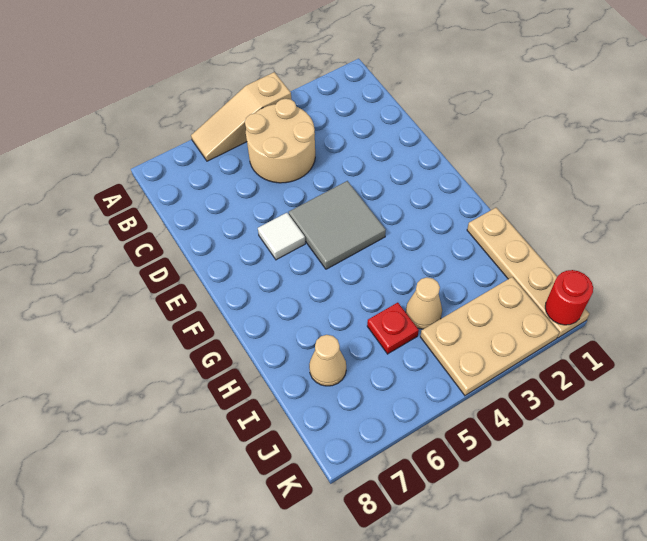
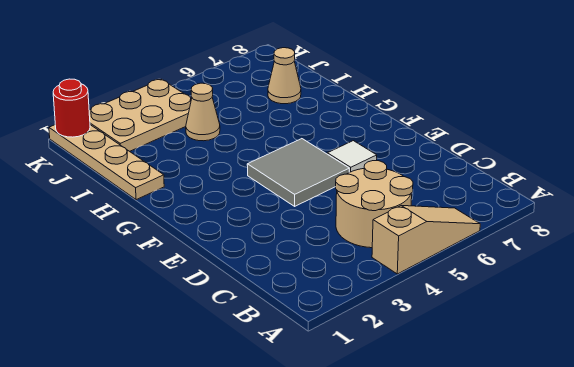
red plate I5 level 1 -> none

